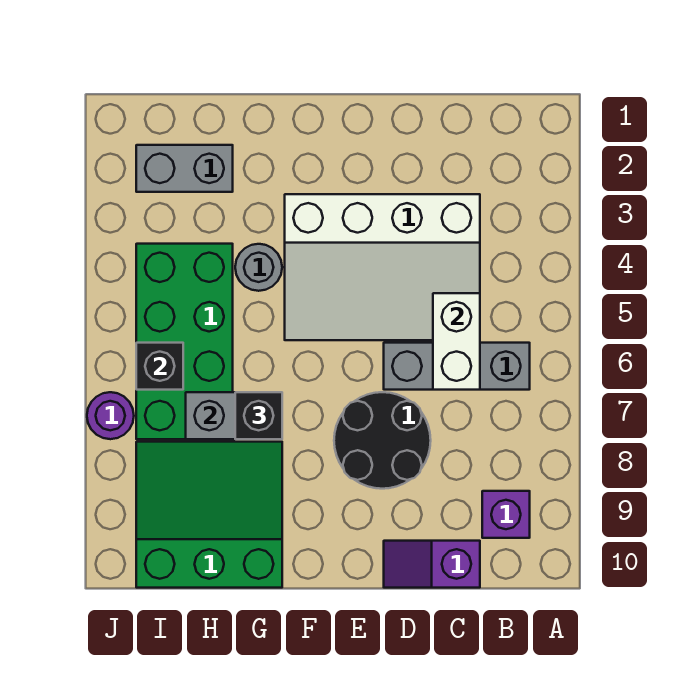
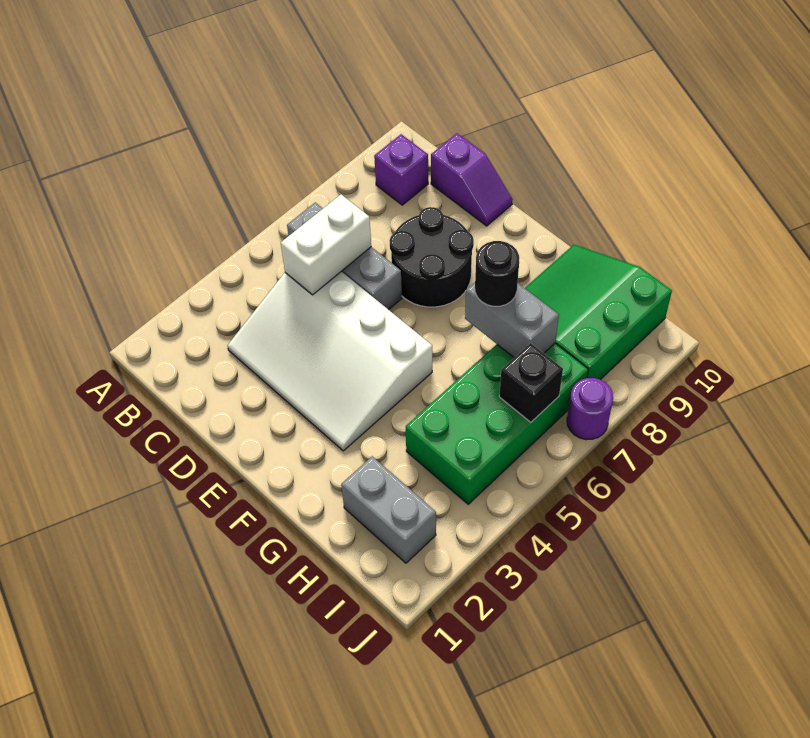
white slope C3:F5 level 1 top 3 -> white slope C3:F5 level 1 top 5
grey round brick G4 level 1 -> none
black brick G7 level 3 -> black round brick G7 level 3
green slope G8:I10 level 1 top 10 -> green slope G8:I10 level 1 top I

